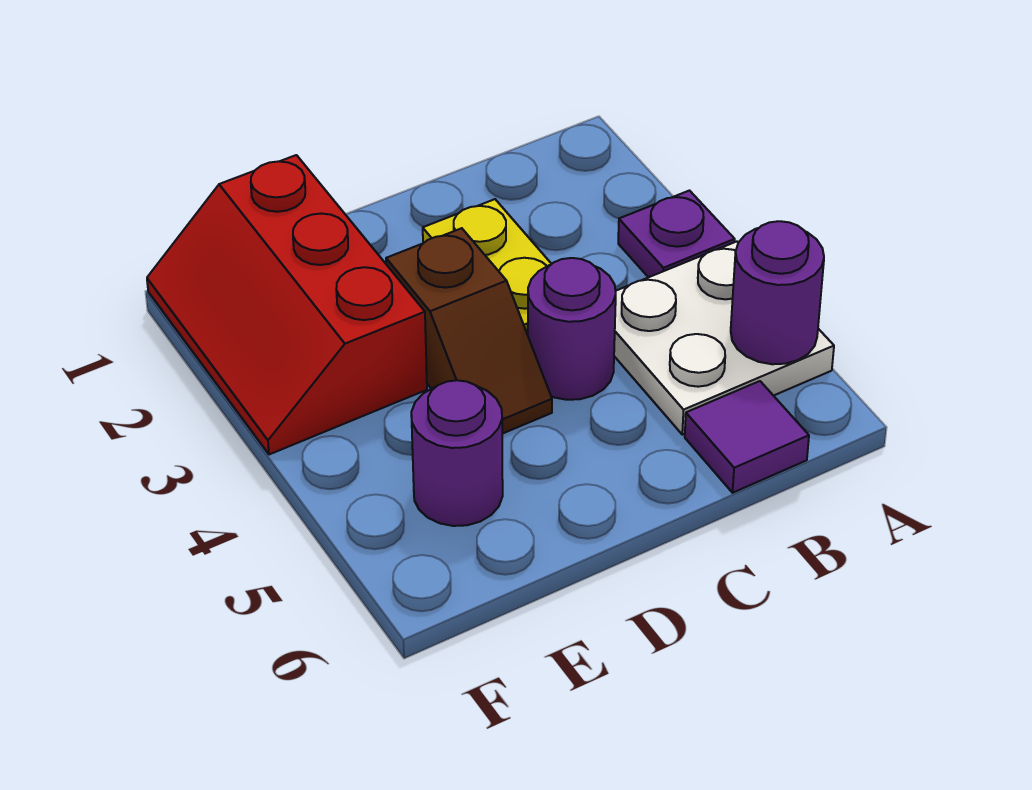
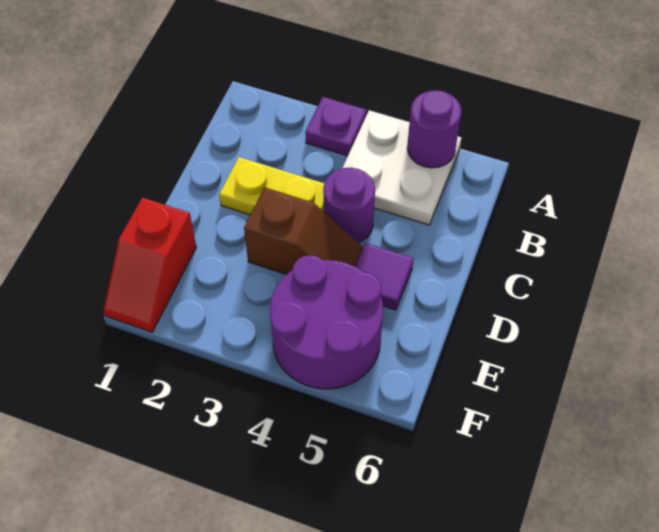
purple tile B6 level 1 -> purple tile D5 level 1
red slope E1:F3 level 1 top E -> red slope E1:F1 level 1 top E
purple round brick E5 level 1 -> purple round brick E4:F5 level 1

